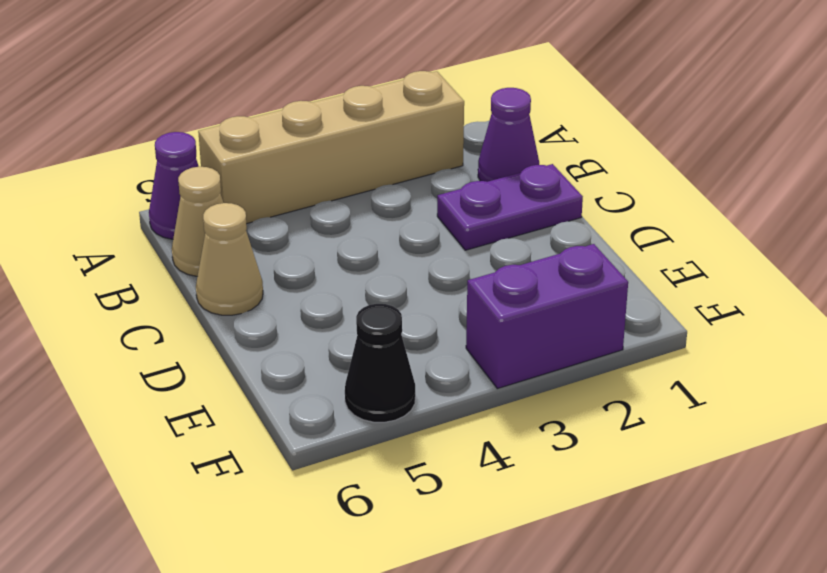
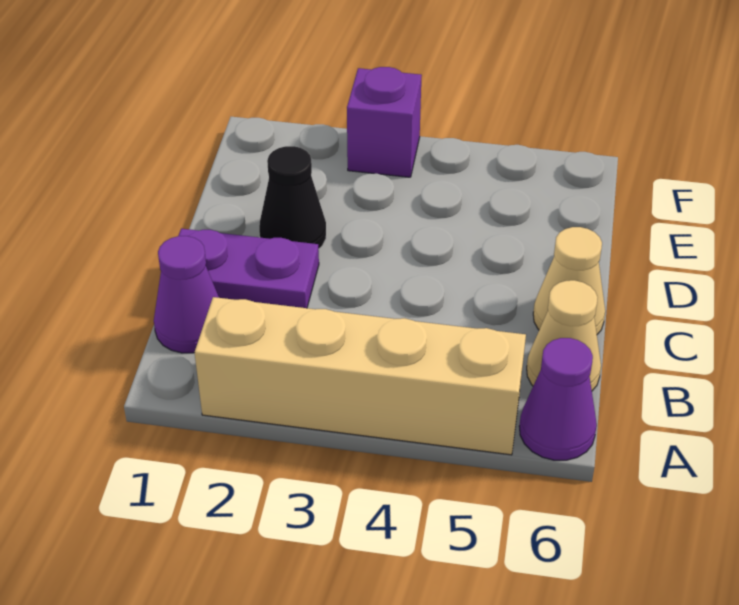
purple brick F2:F3 level 1 -> purple brick F3 level 1
black cone F5 level 1 -> black cone D2 level 1

